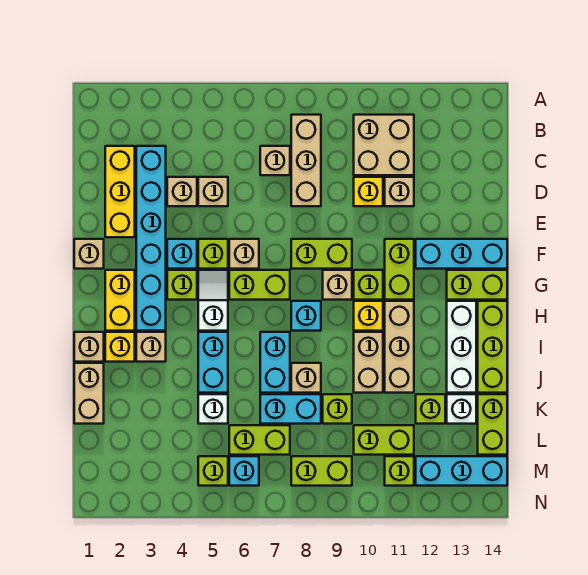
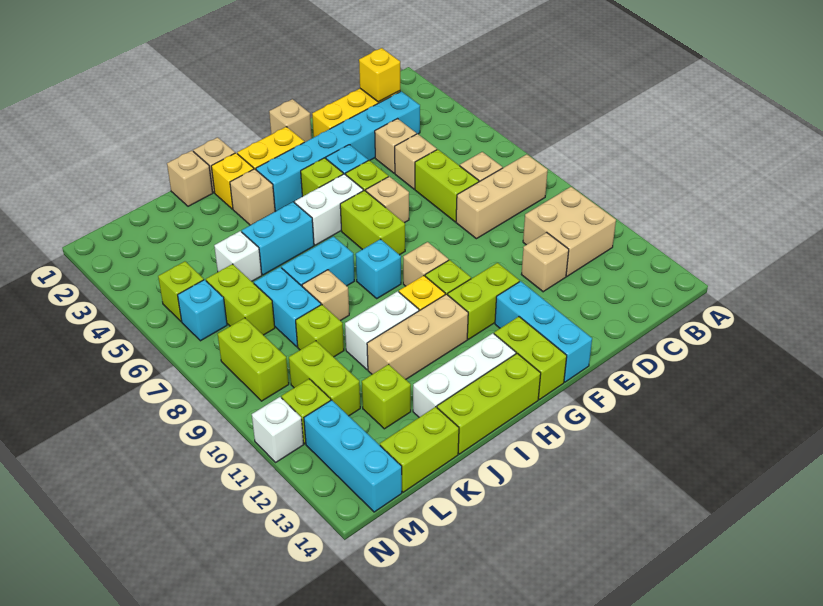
yellow brick D10 level 1 -> yellow brick C2 level 2
lime brick F8:F9 level 1 -> lime brick D6:D7 level 1
white slope G5:H5 level 1 top H -> white brick G5:H5 level 1
tan brick I10:J10 level 1 -> white brick I10:J10 level 1
tan brick J1:K1 level 1 -> tan brick J1 level 1
white brick K13 level 1 -> white brick N11 level 1

